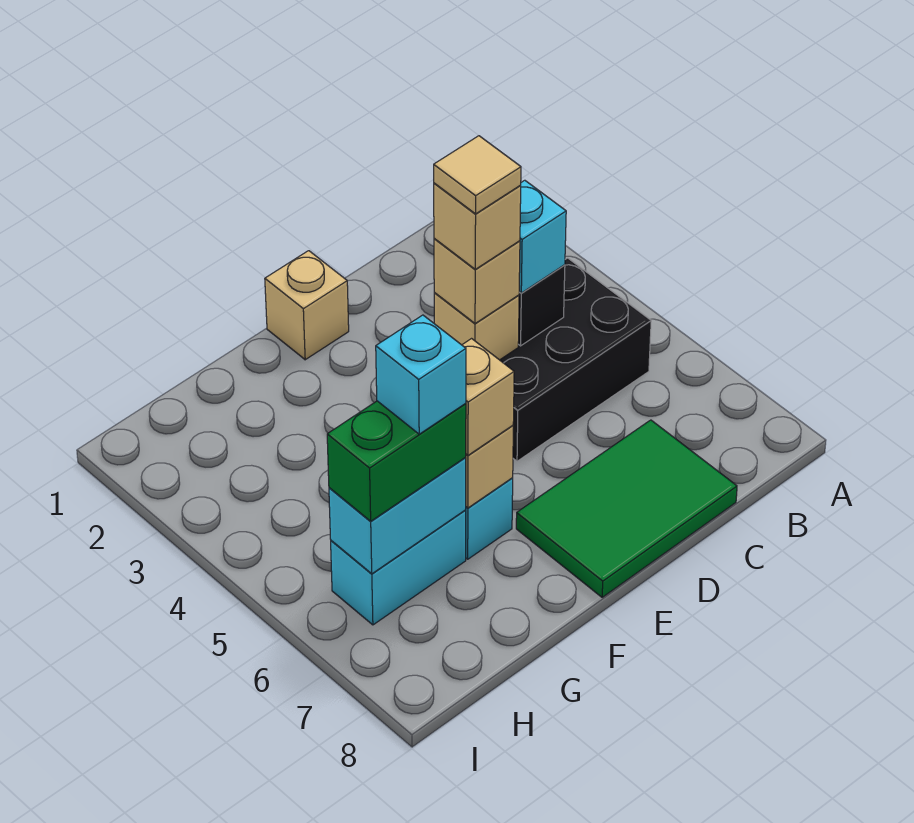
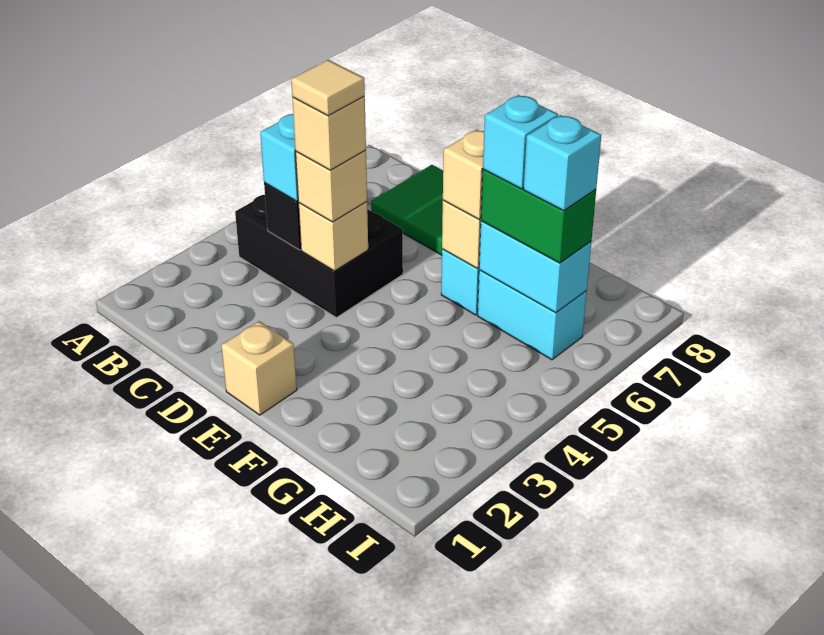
none -> cyan brick H6 level 4

